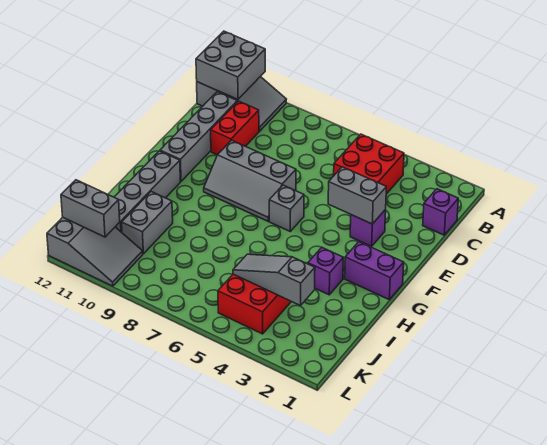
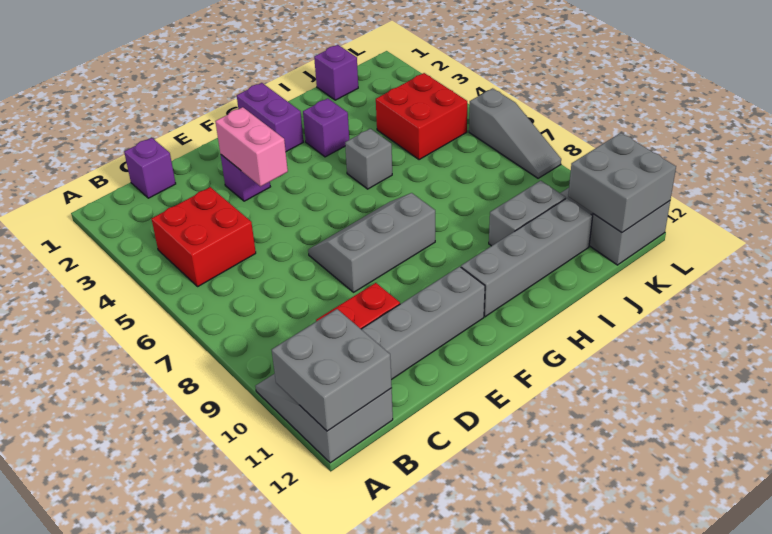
grey brick E3:E4 level 2 -> pink brick E3:E4 level 2
grey slope E7:F9 level 1 top E -> grey slope E7:G8 level 1 top 8
grey brick F6 level 1 -> grey brick H5 level 1
none -> purple brick J1 level 1
grey slope J3:J5 level 2 top 3 -> grey slope L6:L8 level 1 top 6
grey brick K11:K12 level 2 -> grey brick K11:L12 level 2

